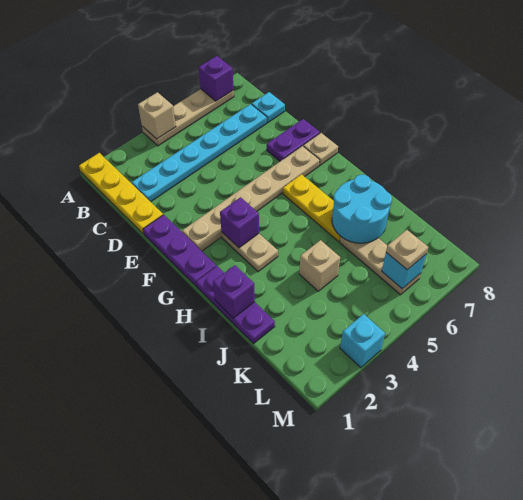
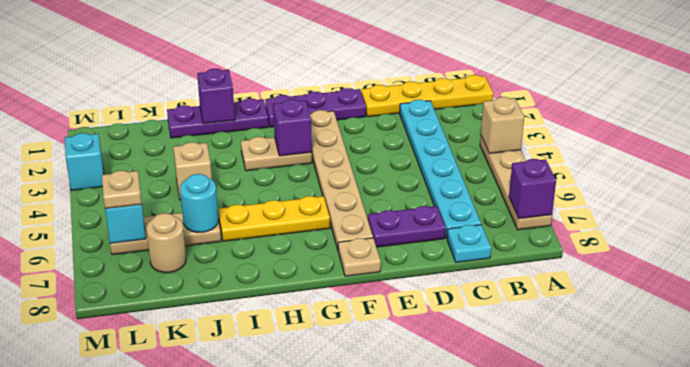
purple plate E7:E8 level 1 -> purple plate D7:E7 level 1
cyan round brick I6:J7 level 2 -> cyan round brick J6 level 2
none -> tan round brick K7 level 1

